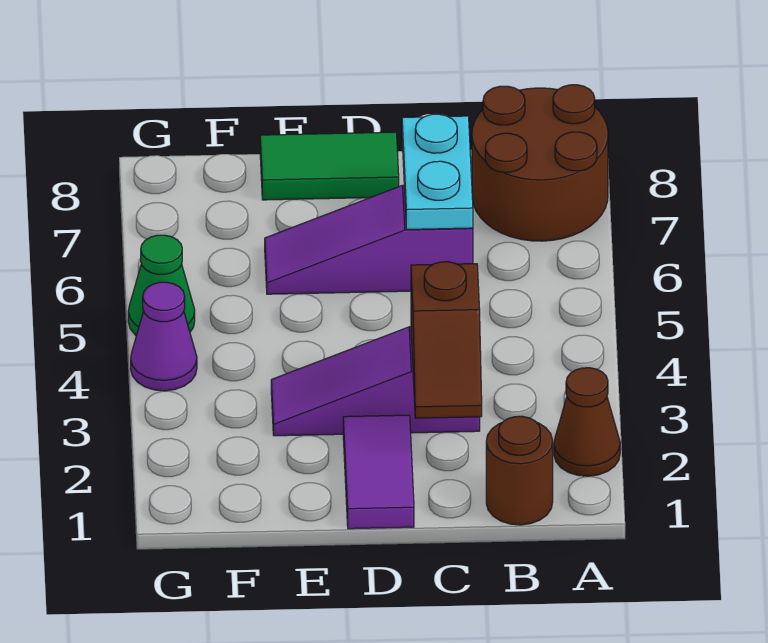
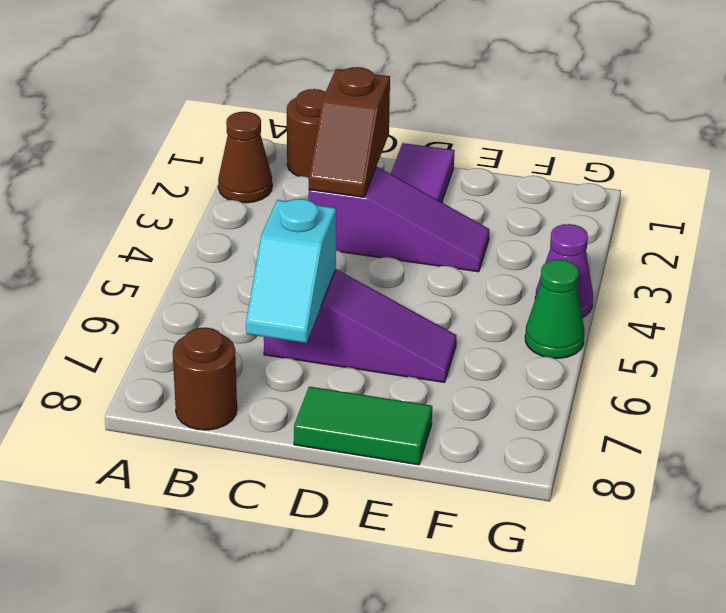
brown round brick A7:B8 level 1 -> brown round brick B8 level 1
brown slope C2:C3 level 2 top 3 -> brown slope C2:C3 level 2 top 2
cyan plate C6:C7 level 2 -> cyan slope C6:C7 level 2 top 6

